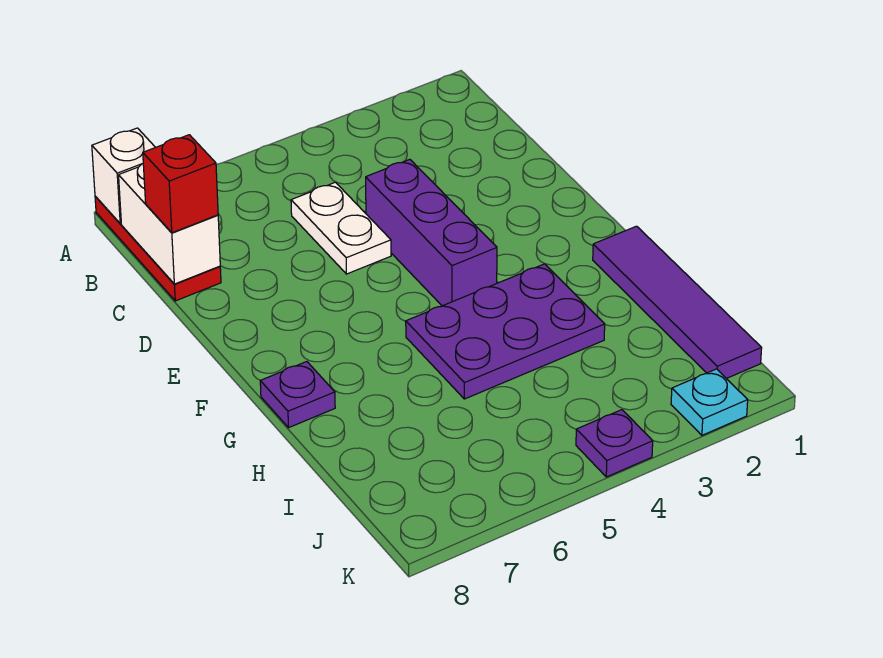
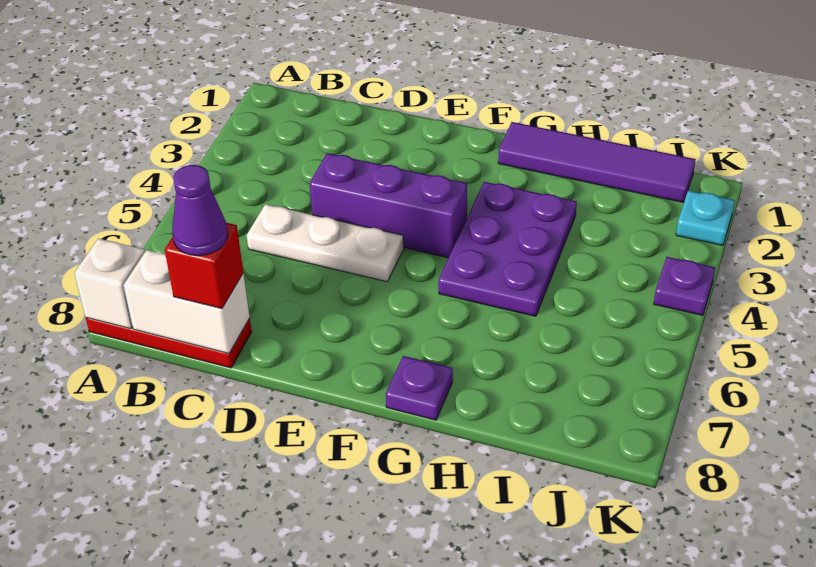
white plate C5:D5 level 1 -> white plate C5:E5 level 1
none -> purple cone C8 level 4

